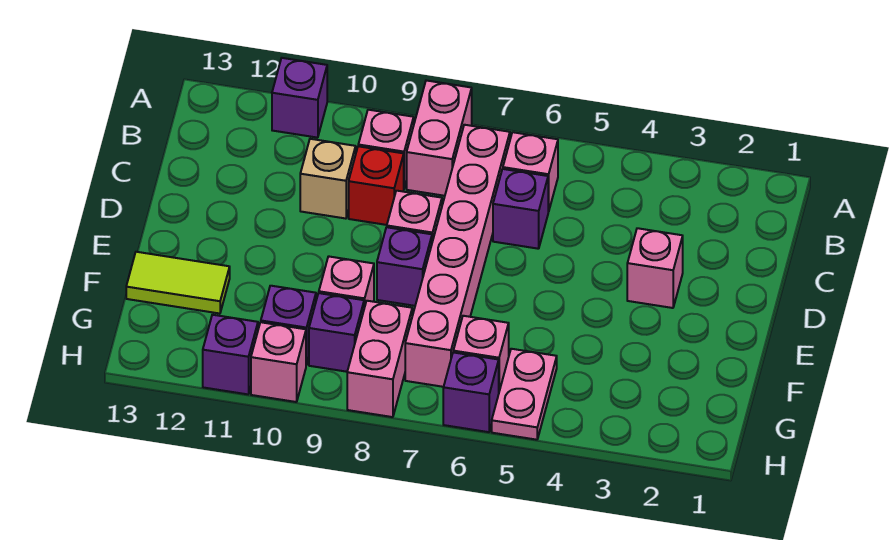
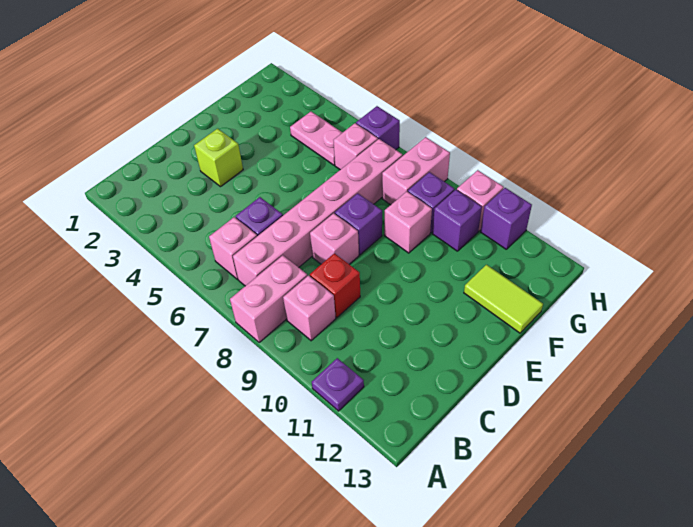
purple brick A11 level 1 -> purple plate A11 level 1
tan brick C10 level 1 -> none
pink brick D3 level 1 -> lime brick D3 level 1
pink plate G5:H5 level 1 -> pink plate G4:G5 level 1

